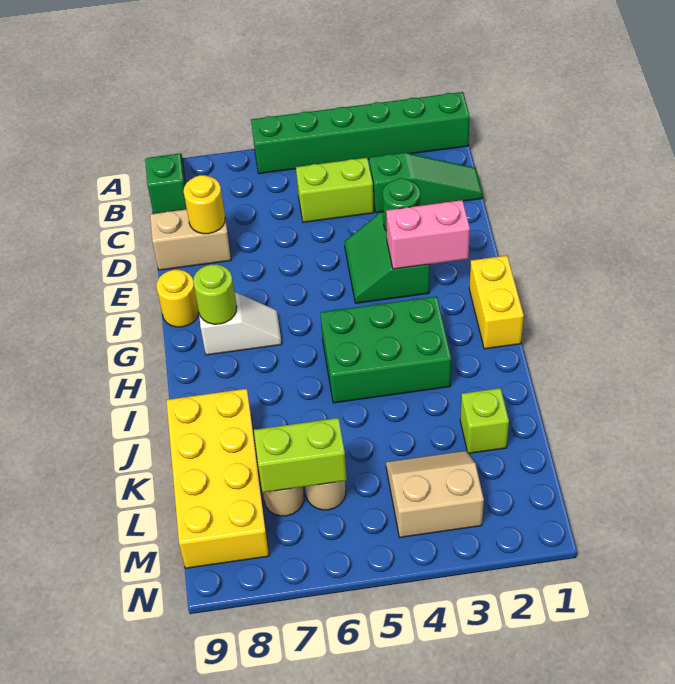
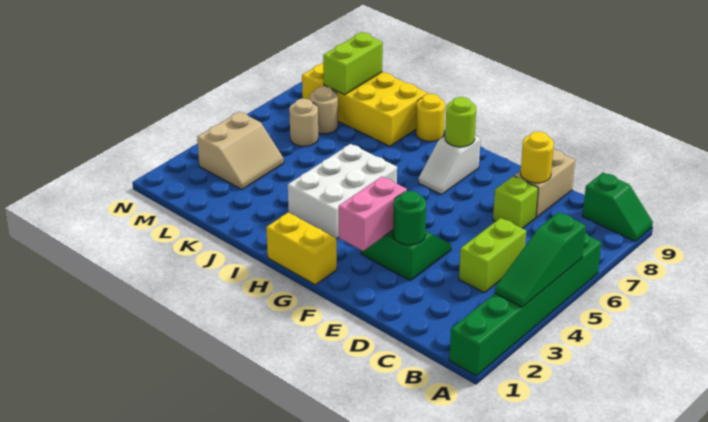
green slope C1:C3 level 1 top 3 -> green slope A3:A5 level 2 top 5
yellow round brick F9 level 1 -> yellow round brick I9 level 1
green brick H3:I5 level 1 -> white brick H3:I5 level 1
lime brick K2 level 1 -> lime brick D7 level 1
lime brick L6:L7 level 2 -> lime brick L8:L9 level 2

